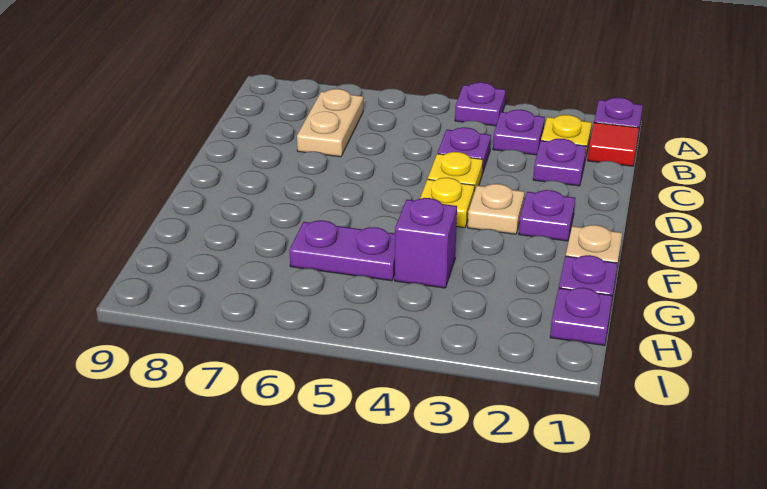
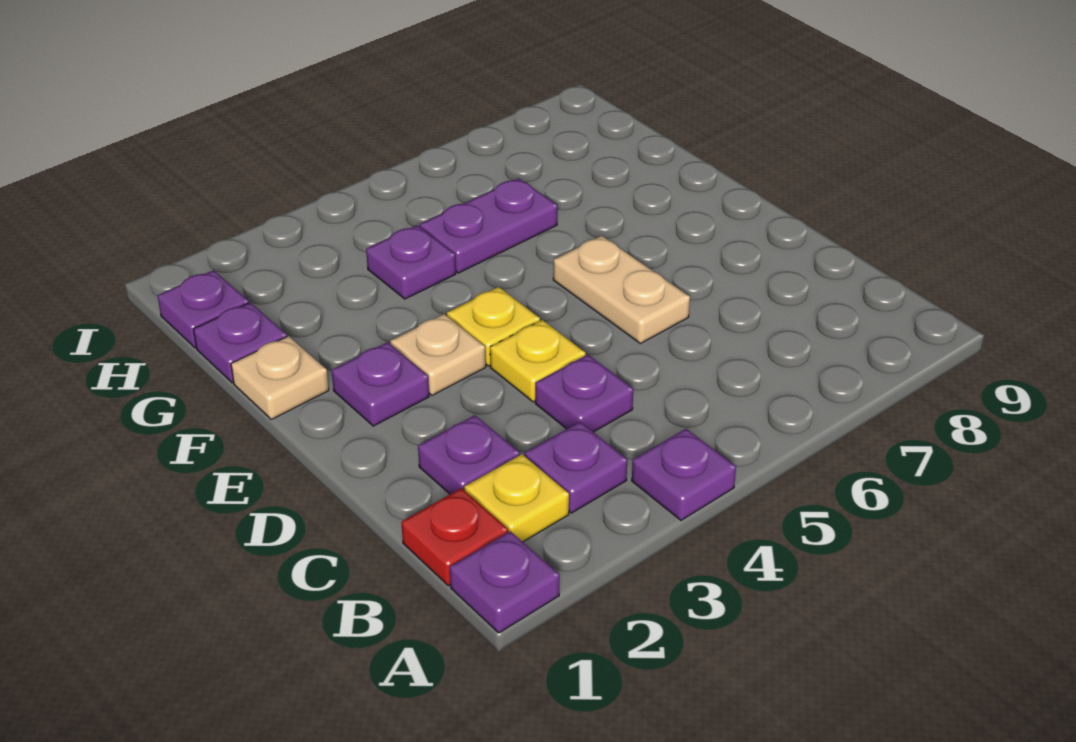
red tile B1 level 1 -> red plate B1 level 1
tan plate B7:C7 level 1 -> tan plate D6:E6 level 1
purple brick G4 level 1 -> purple plate G4 level 1

